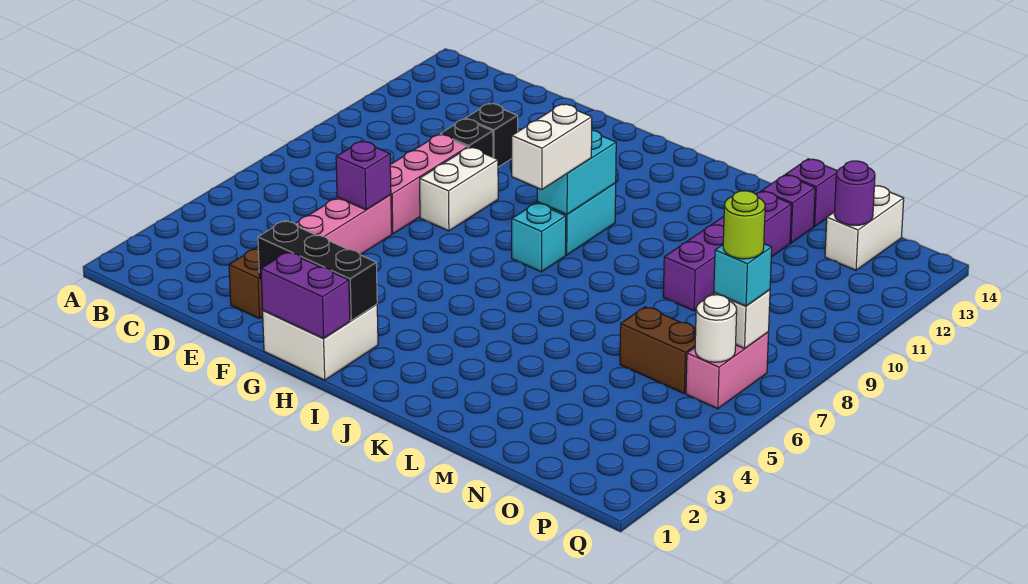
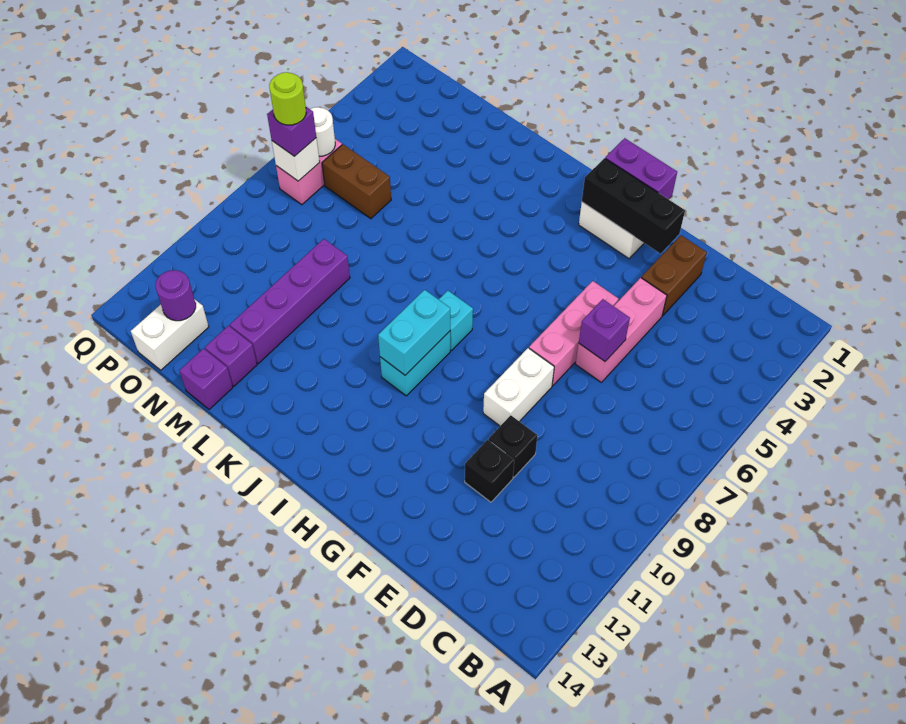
pink brick E7:E9 level 1 -> pink brick F5:F7 level 1
white brick I8:I9 level 3 -> none
cyan brick P7 level 3 -> purple brick P7 level 3

